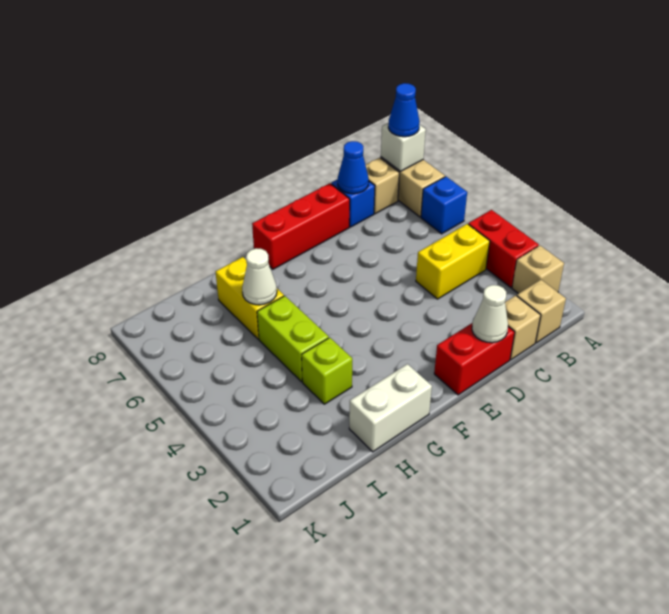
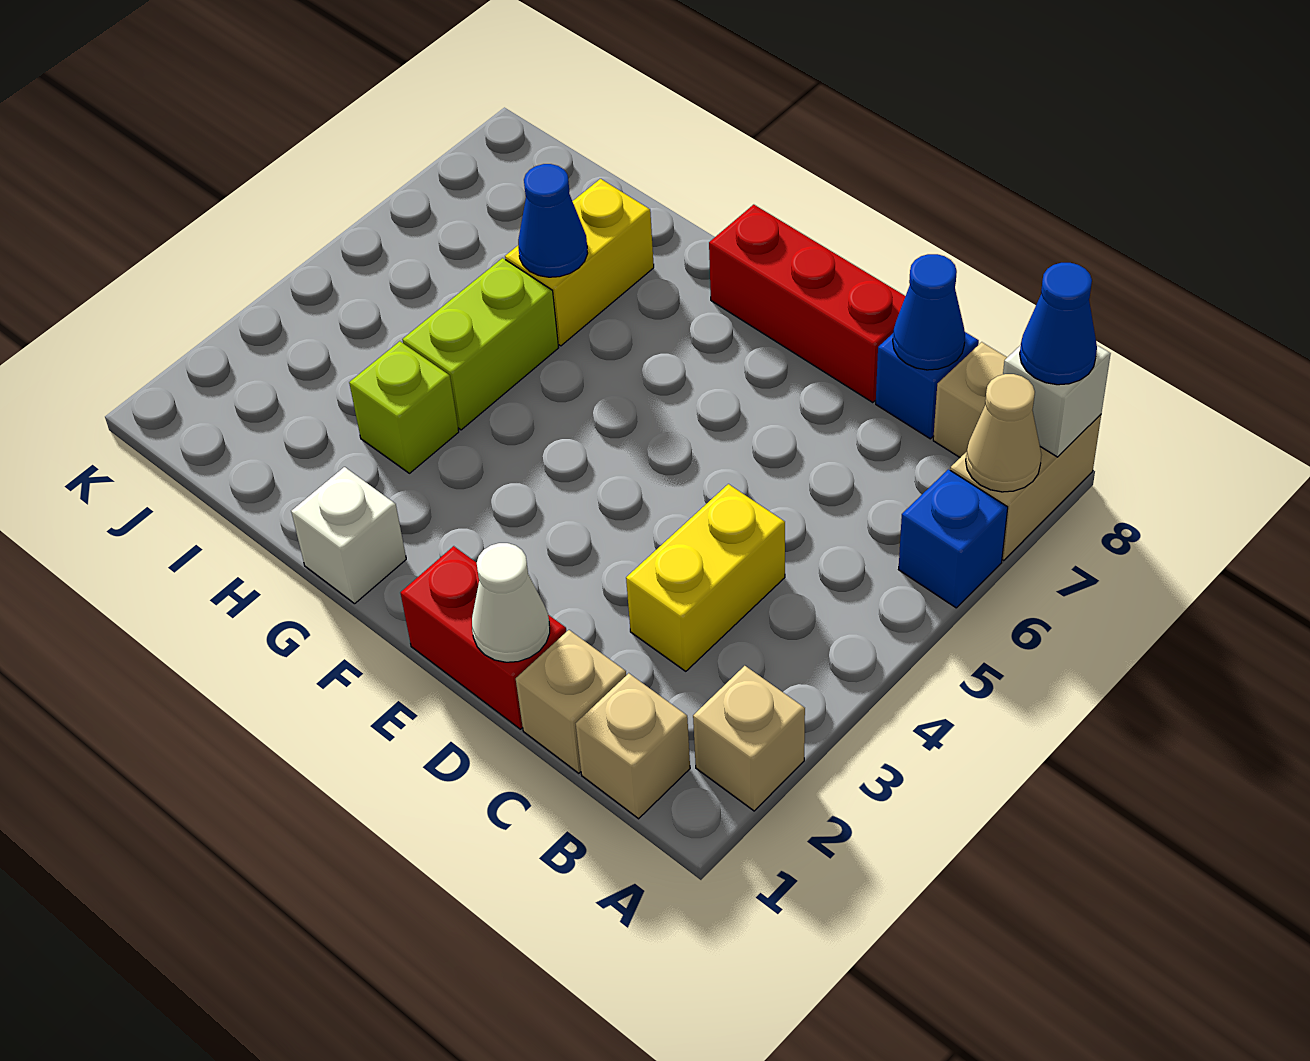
red brick A3:A4 level 1 -> none
none -> tan cone A7 level 2
yellow brick B4:C4 level 1 -> yellow brick C3:C4 level 1
white brick G1:H1 level 1 -> white brick G1 level 1
white cone H6 level 2 -> blue cone H6 level 2

